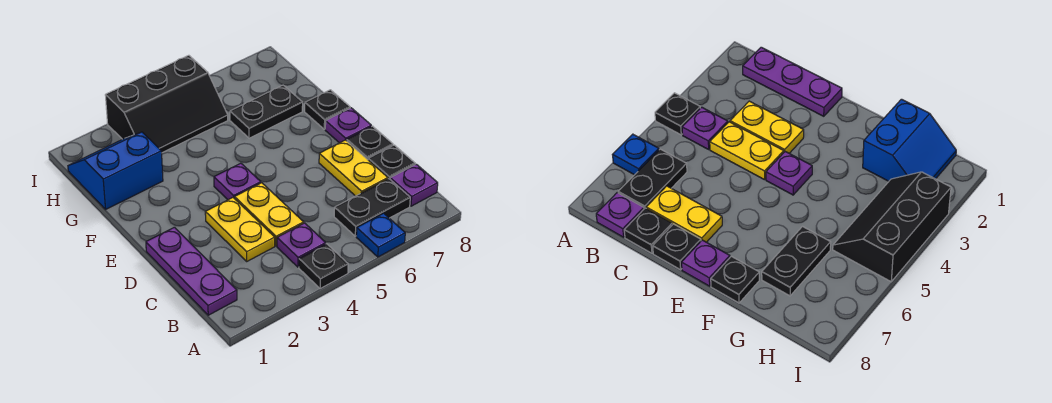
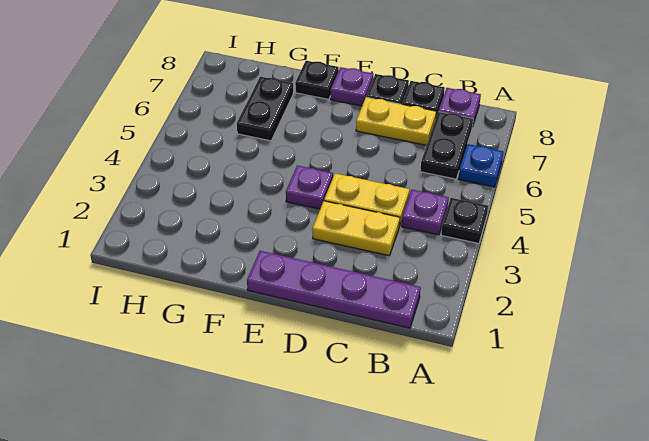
purple plate B1:D1 level 1 -> purple plate B1:E1 level 1
blue slope G1:H2 level 1 top G -> none
black slope H3:I5 level 1 top I -> none

